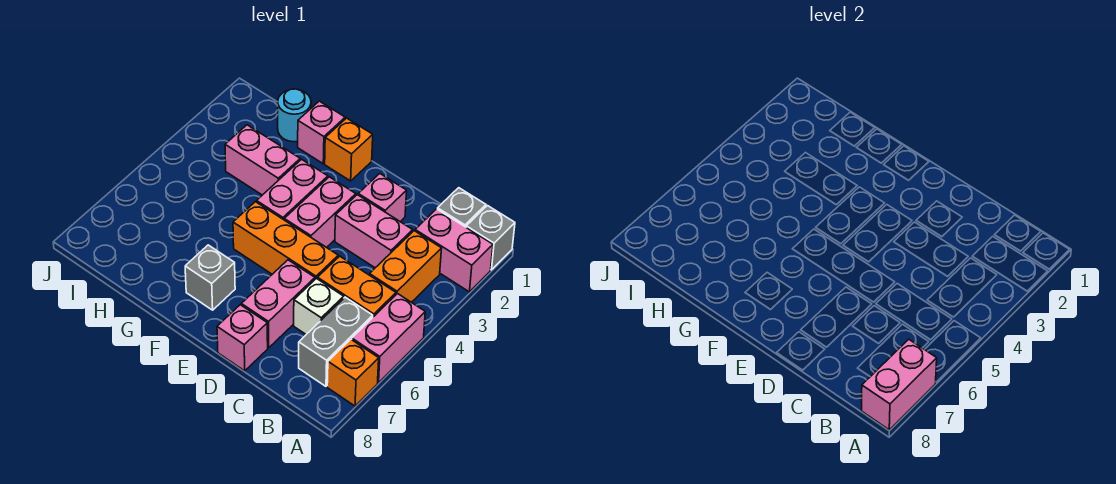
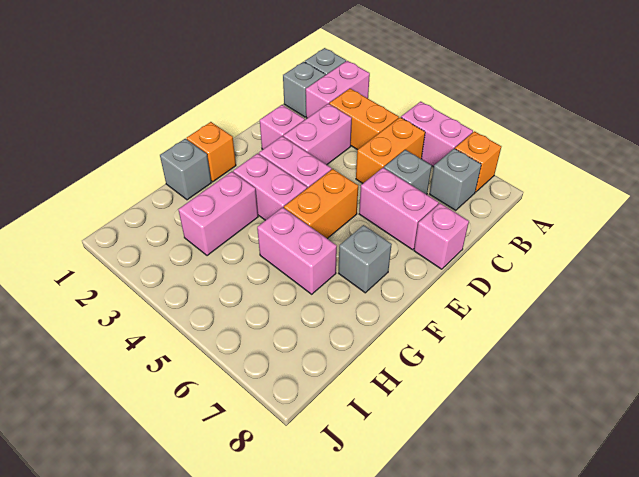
pink brick A7:A8 level 2 -> pink brick G5:G6 level 1
grey brick B6:B7 level 1 -> grey brick B7 level 1
white brick C6 level 1 -> grey brick C6 level 1
orange brick D5:F5 level 1 -> orange brick E5:F5 level 1
pink brick G1 level 1 -> grey brick G1 level 1
cyan round brick H1 level 1 -> none

